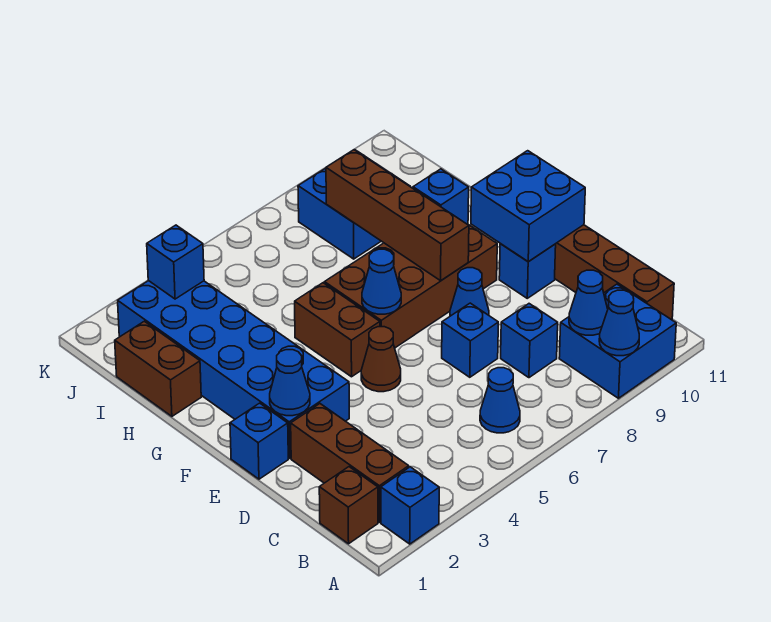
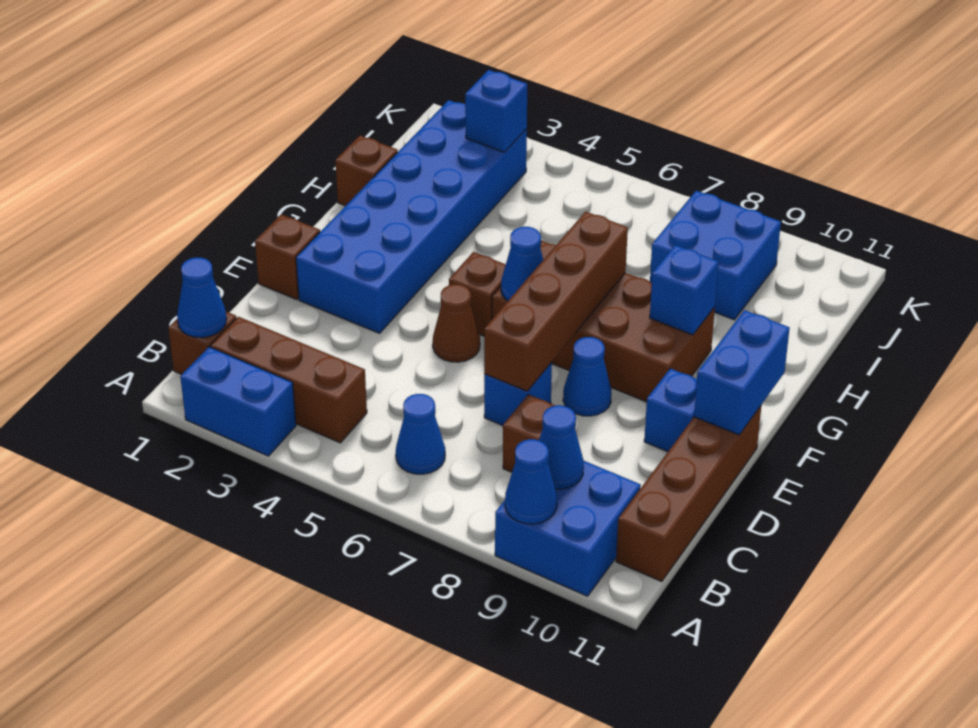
blue brick A2 level 1 -> blue brick A2:A3 level 1
brown brick B2:D2 level 1 -> brown brick B2:B4 level 1
blue brick C8 level 1 -> brown brick C8 level 1
blue brick E1 level 1 -> brown brick E1 level 1
blue cone E2 level 2 -> blue cone B1 level 2
blue brick E10:F11 level 2 -> blue brick E11:F11 level 2
brown brick F5:G5 level 1 -> brown brick F5 level 1
brown brick F8:I8 level 2 -> brown brick D7:G7 level 2
brown brick H1:I1 level 1 -> brown brick H1 level 1

